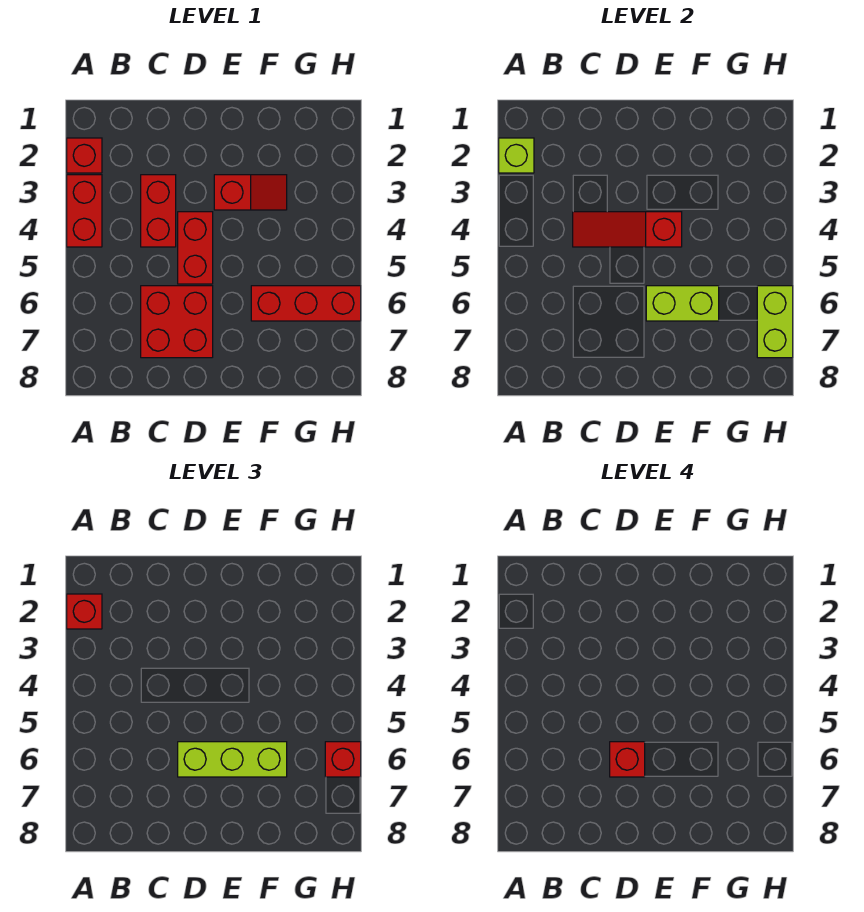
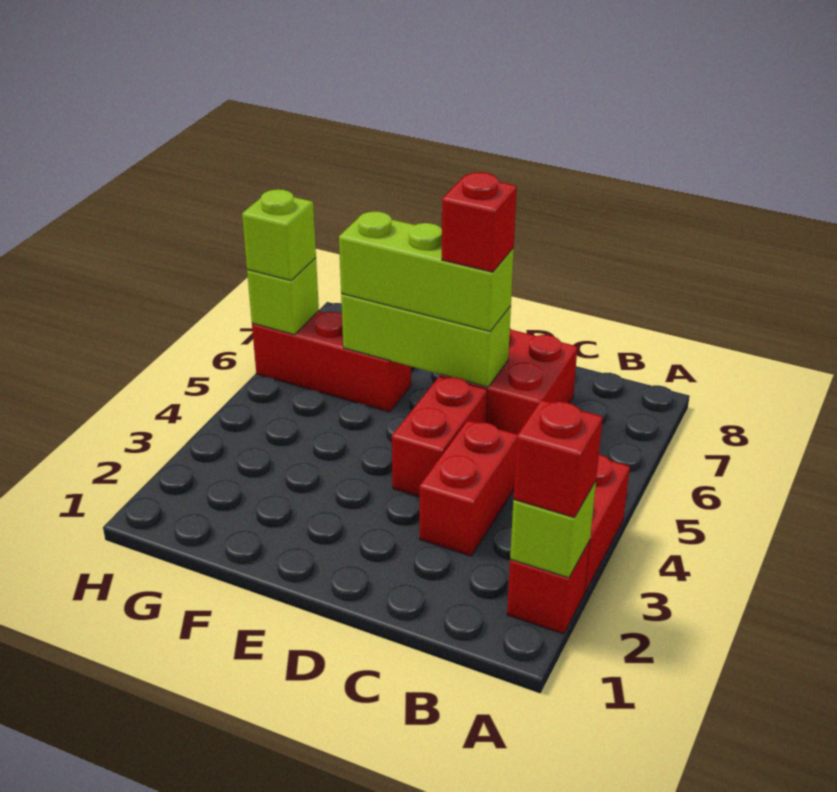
red slope C4:E4 level 2 top E -> none
red slope E3:F3 level 1 top E -> none
lime brick E6:F6 level 2 -> lime brick D6:F6 level 2
lime brick H6:H7 level 2 -> lime brick H6 level 2
red brick H6 level 3 -> lime brick H6 level 3

